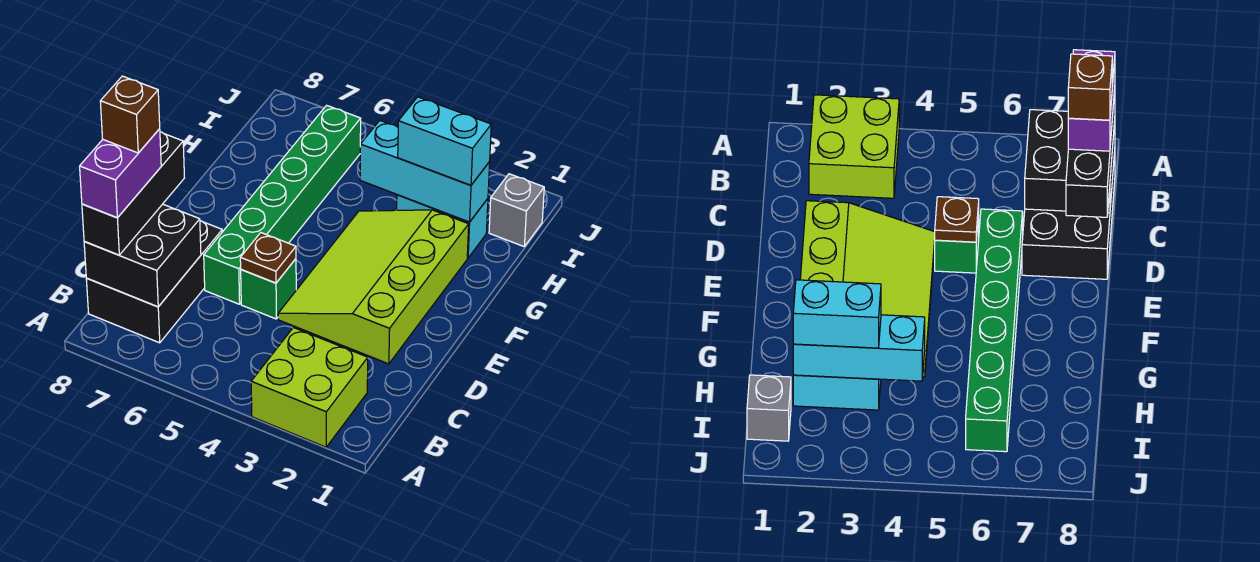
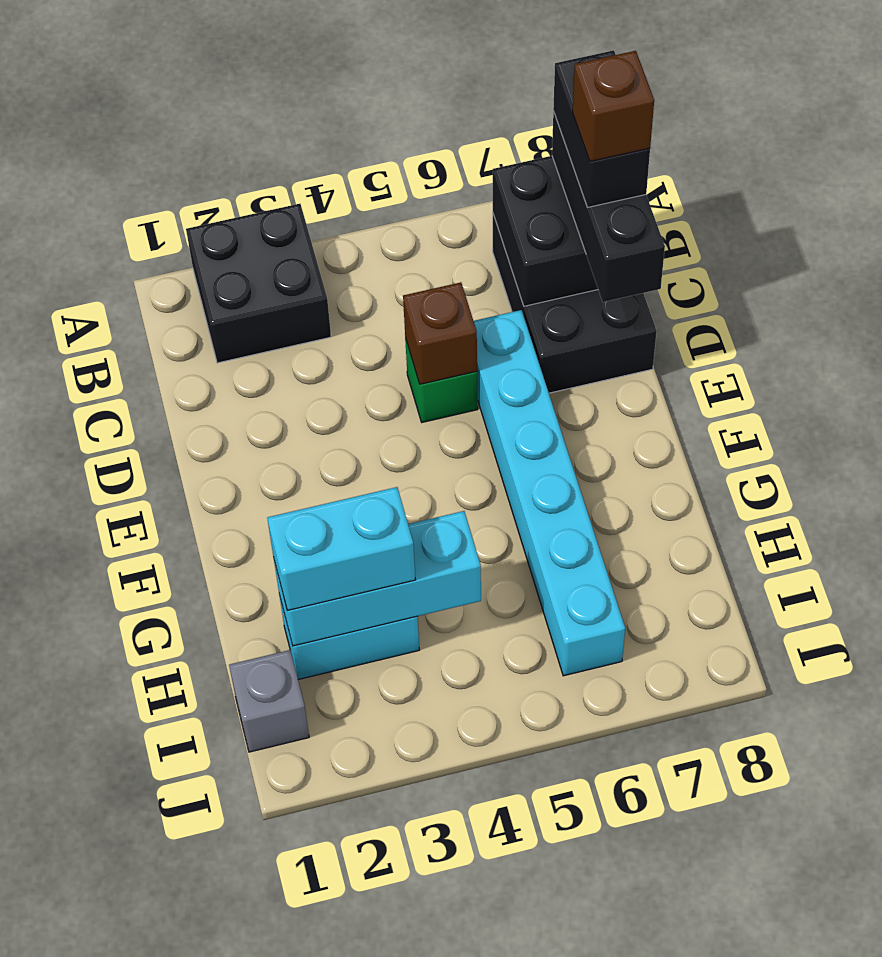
lime brick A2:B3 level 1 -> black brick A2:B3 level 1
purple brick B8:C8 level 4 -> black brick B8:C8 level 4
lime slope D2:G4 level 1 top 2 -> none
brown plate D5 level 2 -> brown brick D5 level 2
green brick D6:I6 level 1 -> cyan brick D6:I6 level 1

